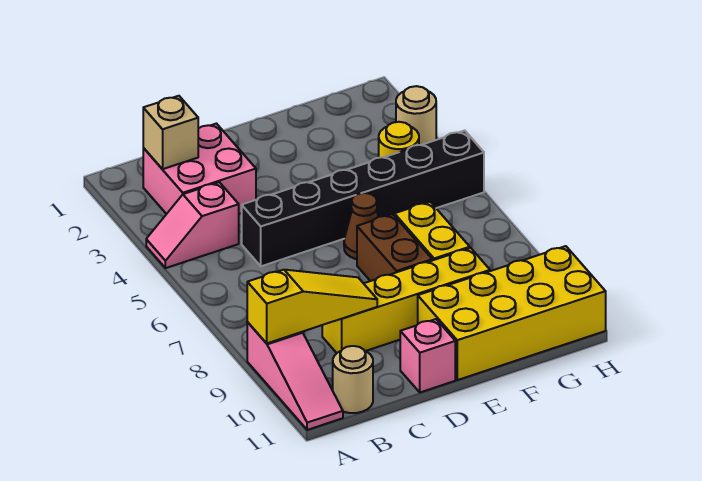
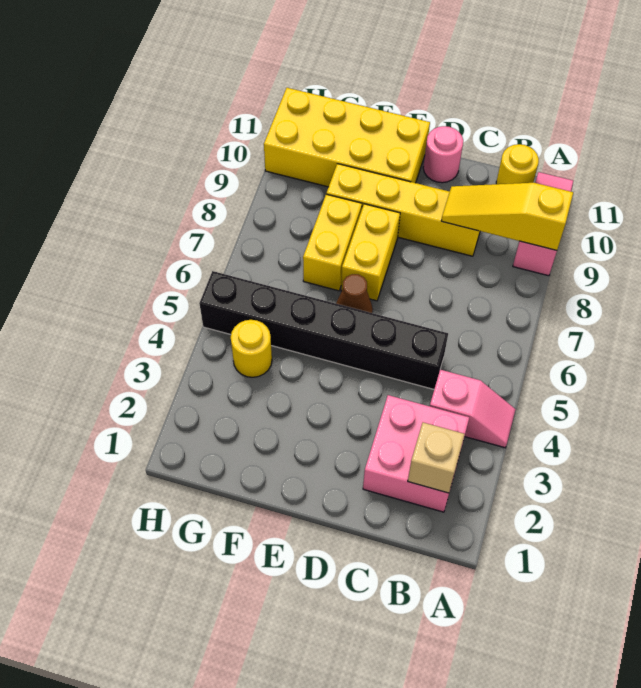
tan round brick B11 level 1 -> yellow round brick B11 level 1
pink brick D11 level 1 -> pink round brick D11 level 1
brown brick E7:E8 level 1 -> yellow brick E7:E8 level 1
tan round brick H3 level 1 -> none

